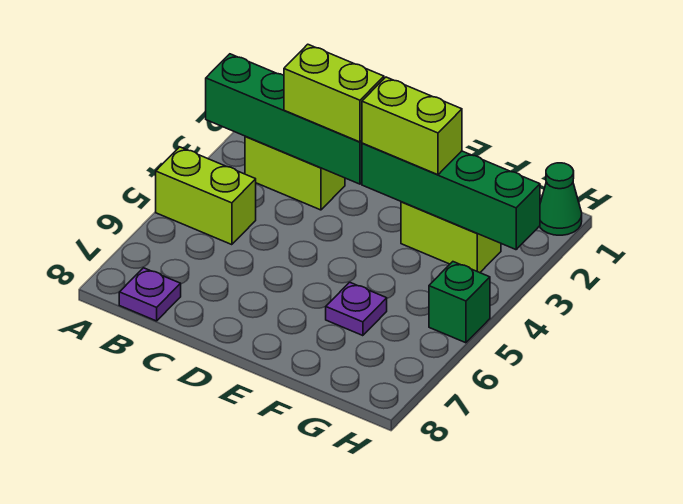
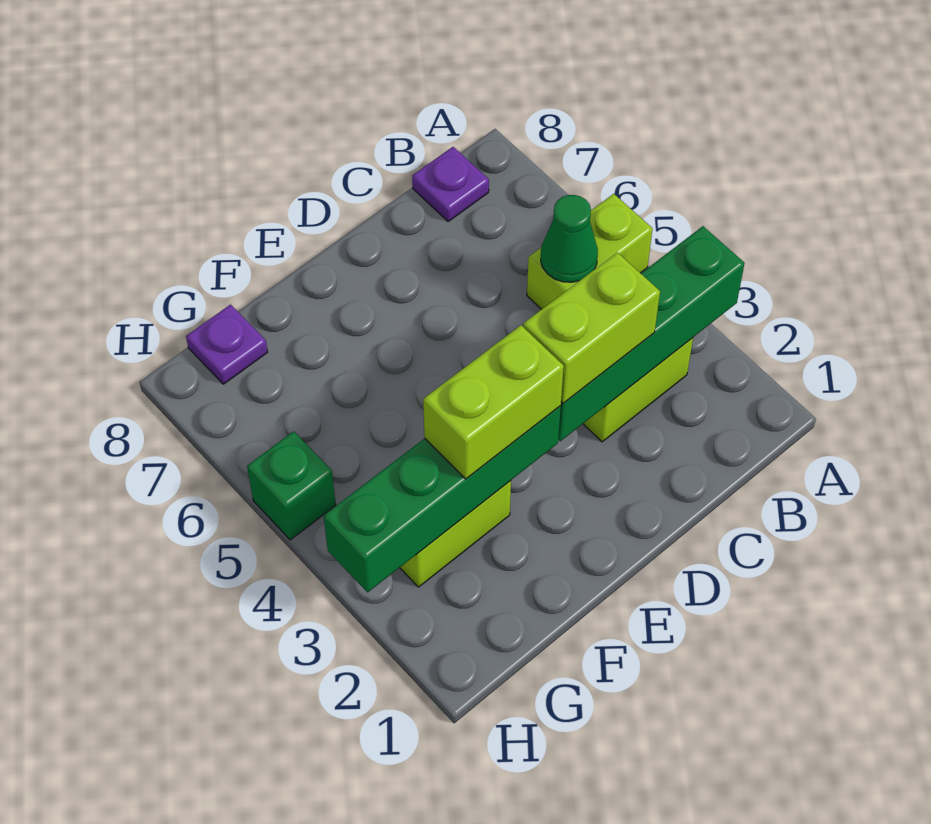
purple plate F6 level 1 -> purple plate G8 level 1
green cone H1 level 1 -> green cone B5 level 2

